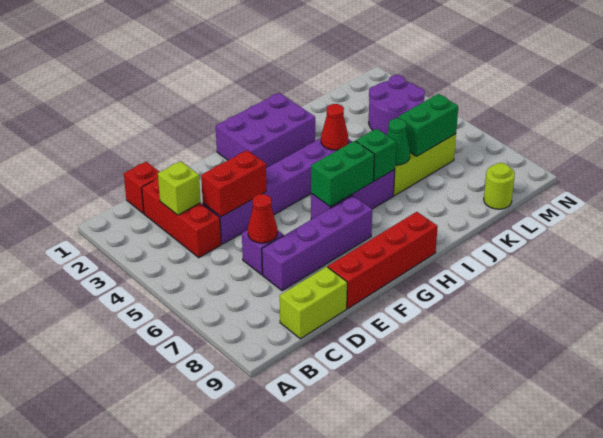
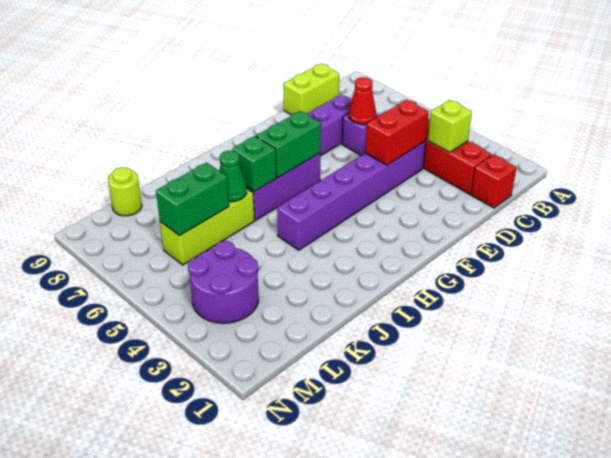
red brick E9:H9 level 1 -> none
purple brick G1:I2 level 1 -> none
red cone I4 level 2 -> none

